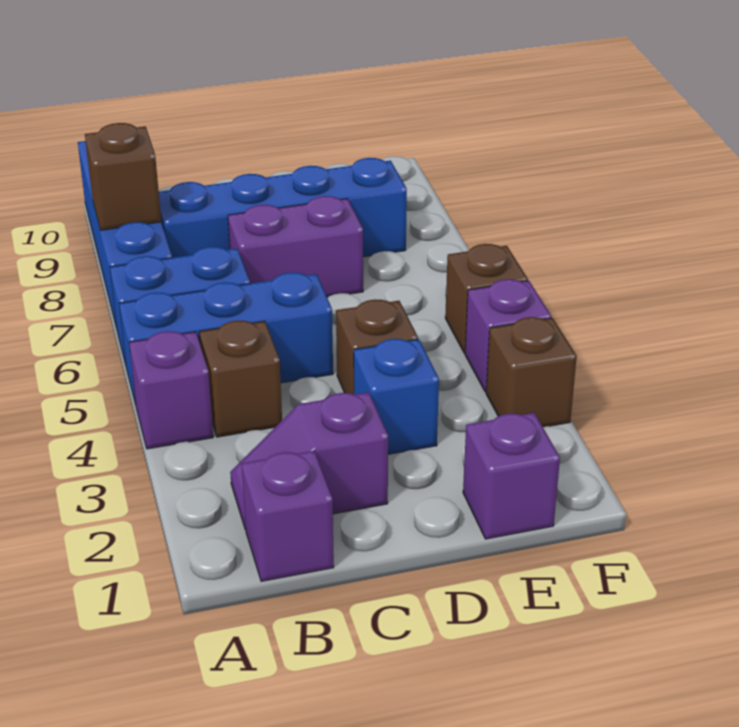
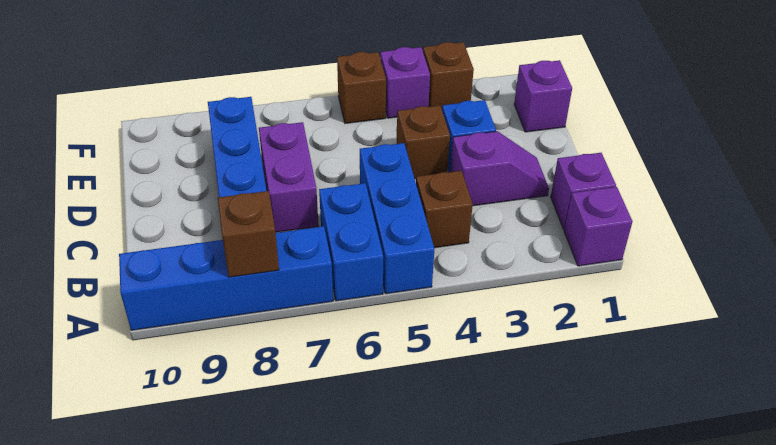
purple brick A4 level 1 -> purple brick A1 level 1
purple slope B2:C2 level 1 top C -> purple slope C2:C3 level 1 top 3

